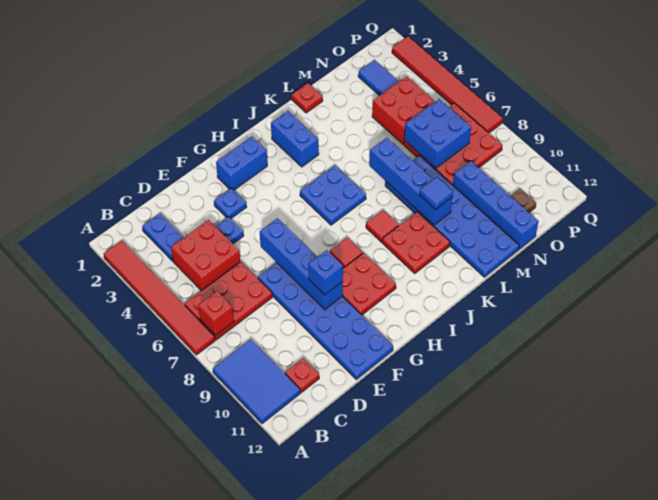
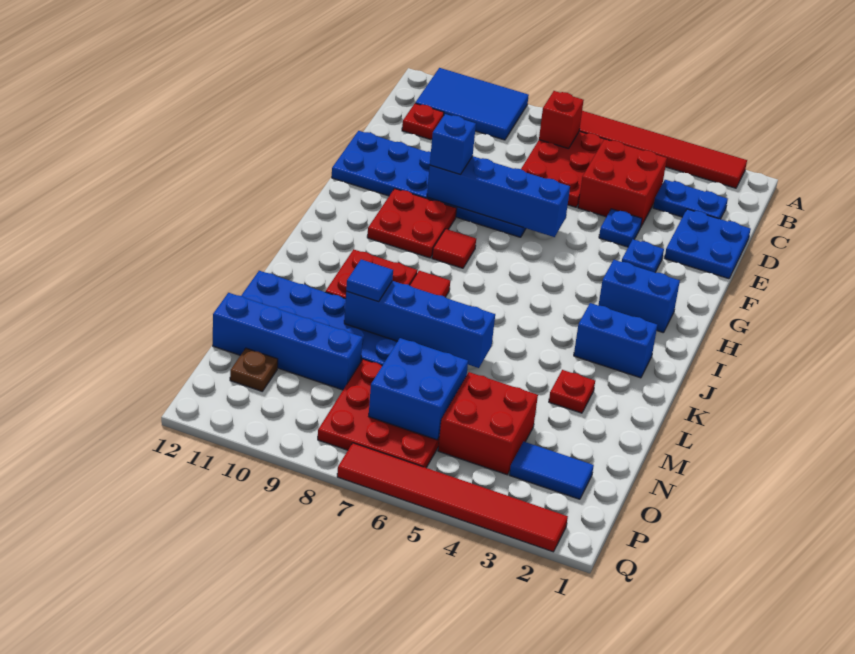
blue brick G2:H2 level 1 -> blue brick H2:H3 level 1
blue plate I5:J6 level 1 -> blue plate D1:E2 level 1
red plate L1 level 1 -> red plate L3 level 1

